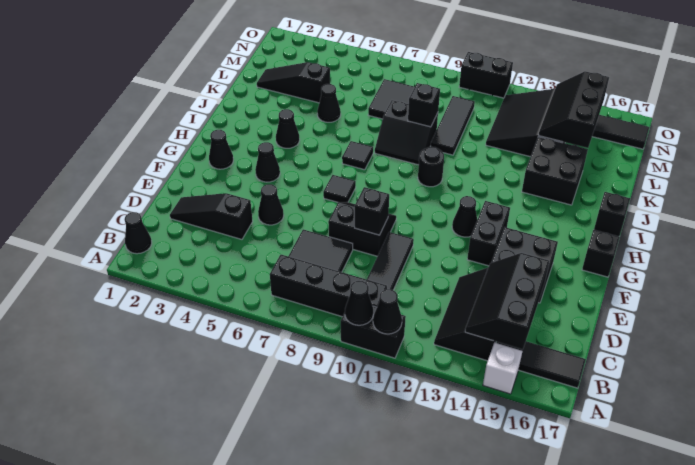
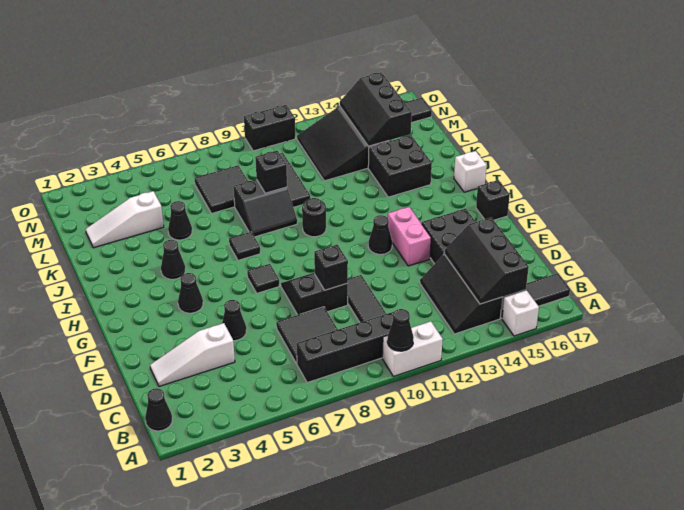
black brick A10:A11 level 1 -> white brick A10:A11 level 1
black cone A11 level 2 -> none
black slope D2:D4 level 1 top 4 -> white slope D2:D4 level 1 top 4
black brick F13:G13 level 1 -> pink brick F13:G13 level 1
black cone G2 level 1 -> none
black brick I17 level 1 -> white brick I17 level 1
black slope L2:L4 level 1 top 4 -> white slope L2:L4 level 1 top 4

